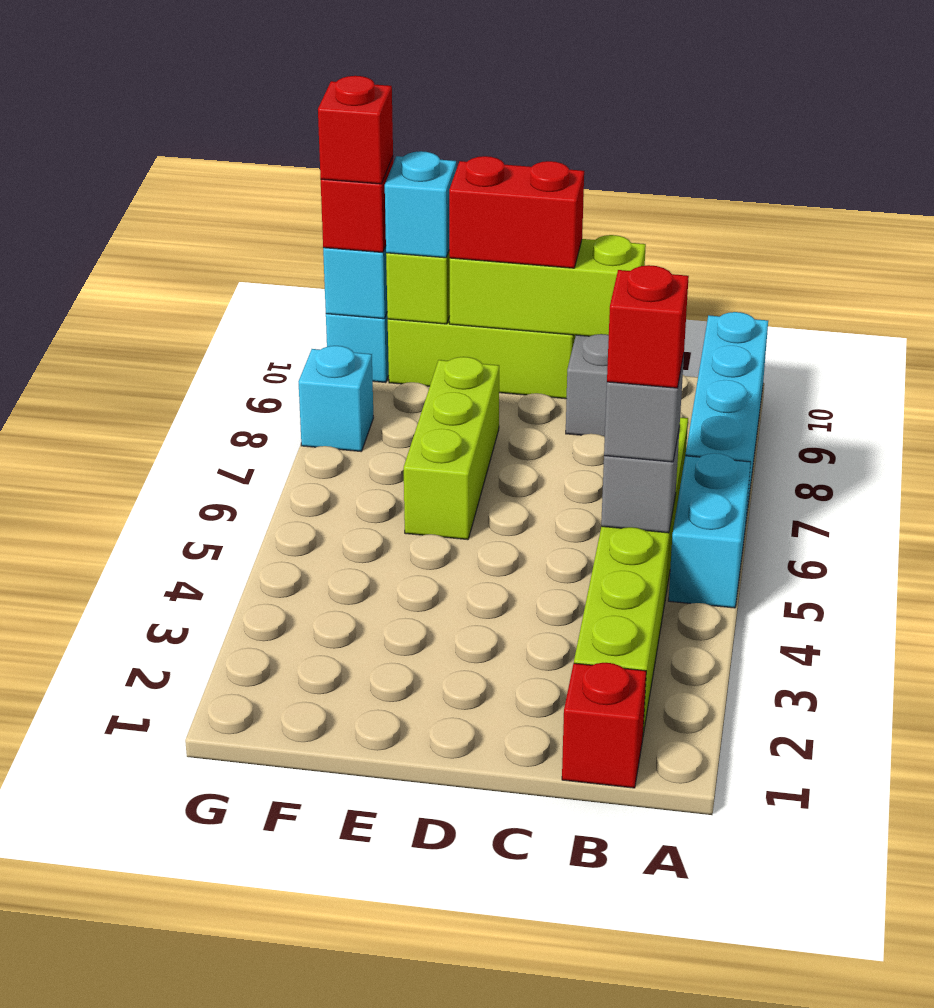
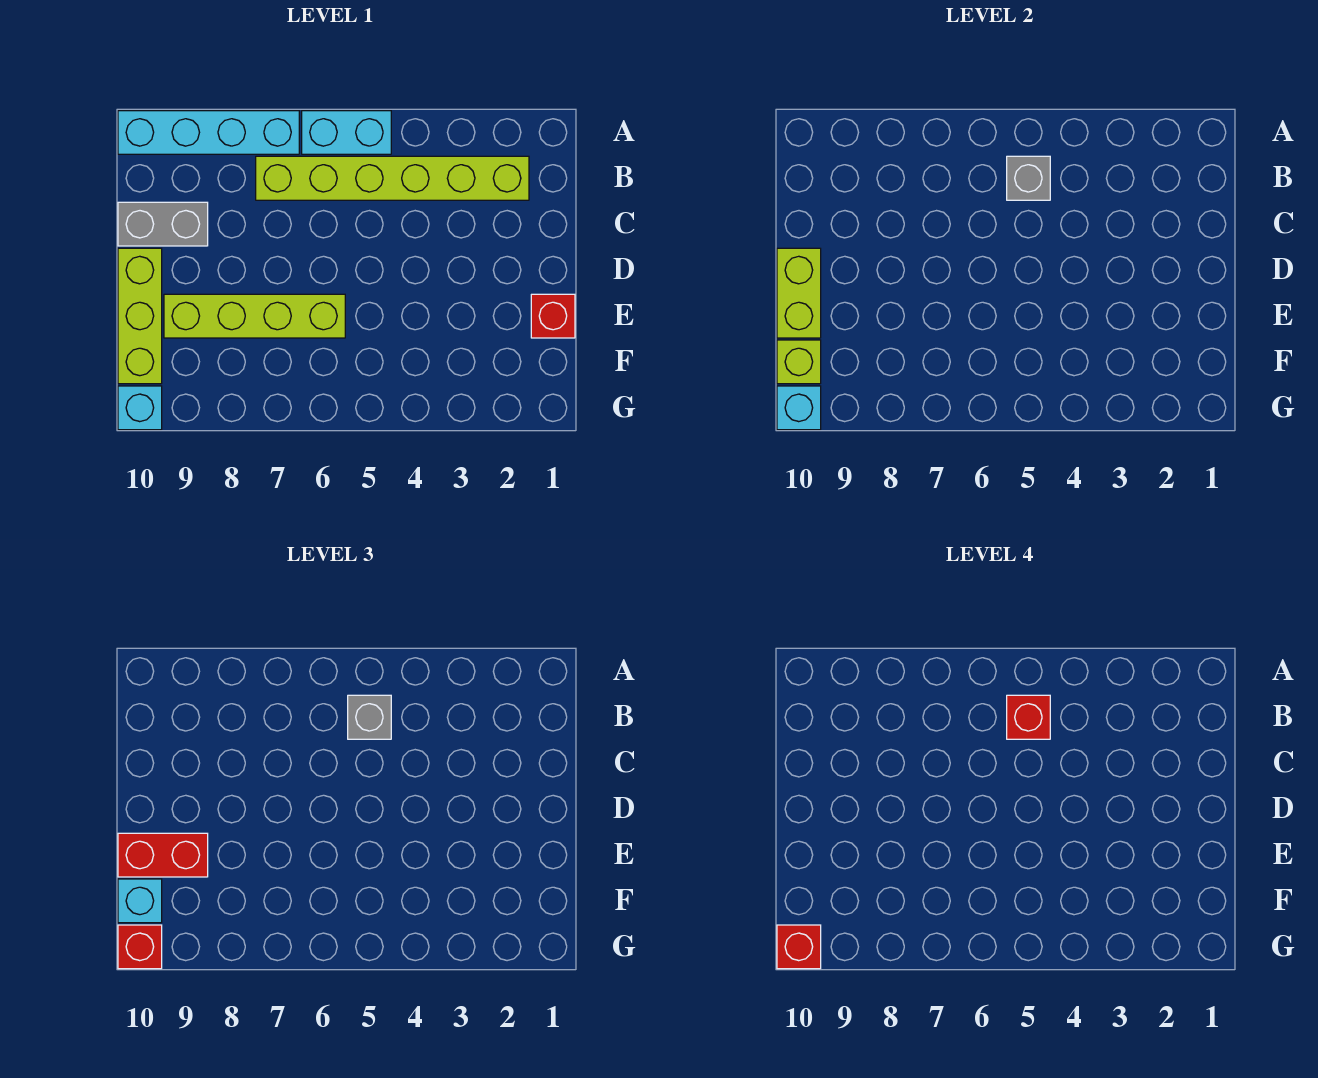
red brick B1 level 1 -> red brick E1 level 1
lime brick C10:E10 level 2 -> lime brick D10:E10 level 2
red brick D10:E10 level 3 -> red brick E9:E10 level 3
lime brick E6:E8 level 1 -> lime brick E6:E9 level 1
cyan brick G8 level 1 -> none

